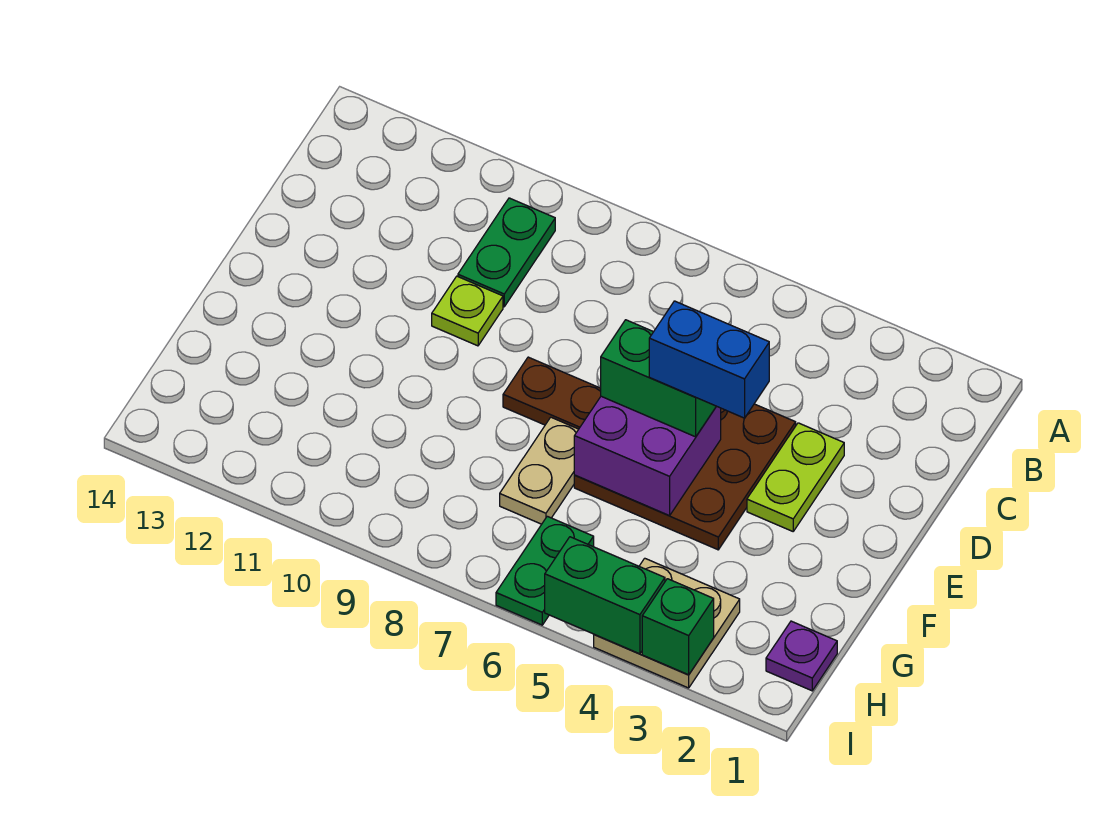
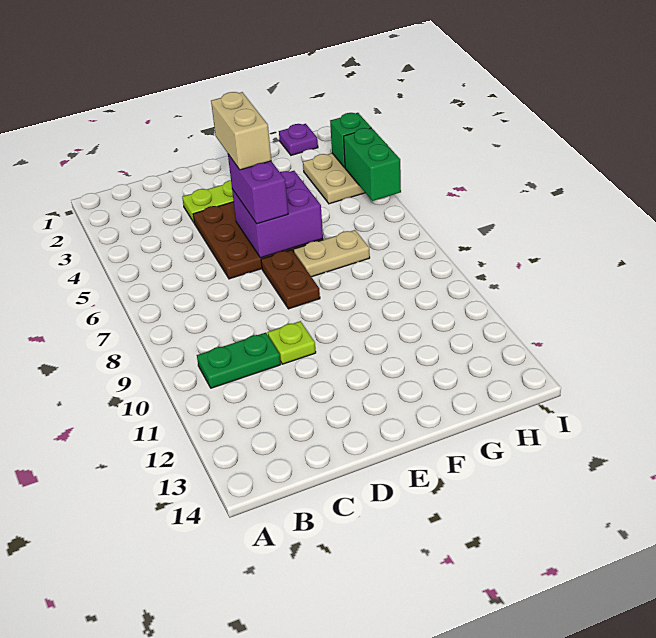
blue brick E4:E5 level 4 -> tan brick E4:E5 level 4
green brick E5:E6 level 3 -> purple brick E5:E6 level 3
green plate H6:I6 level 1 -> none

